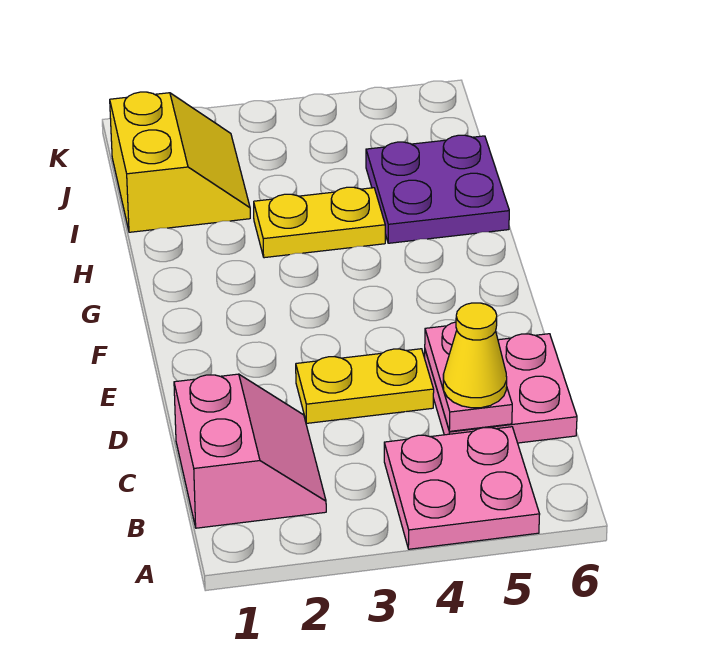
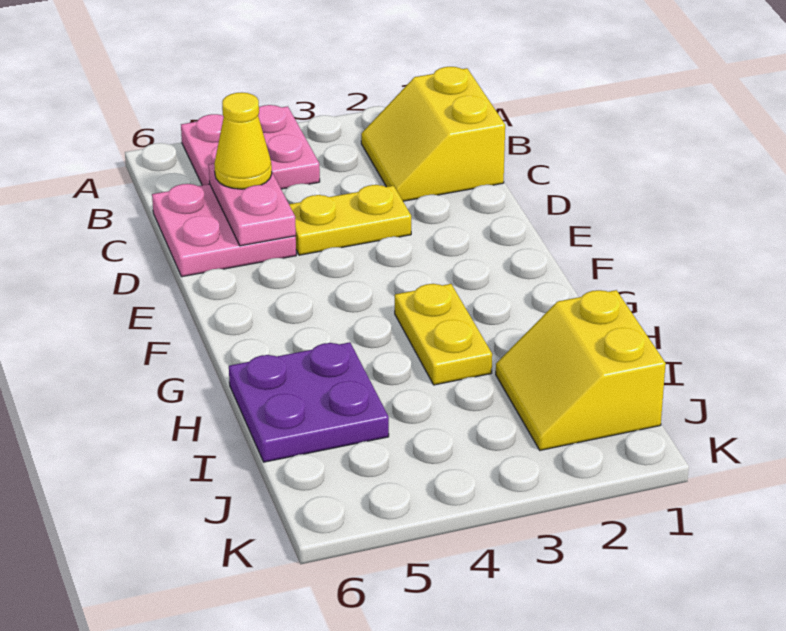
pink slope B1:C2 level 1 top 1 -> yellow slope B1:C2 level 1 top 1
yellow plate H3:H4 level 1 -> yellow plate G3:H3 level 1

